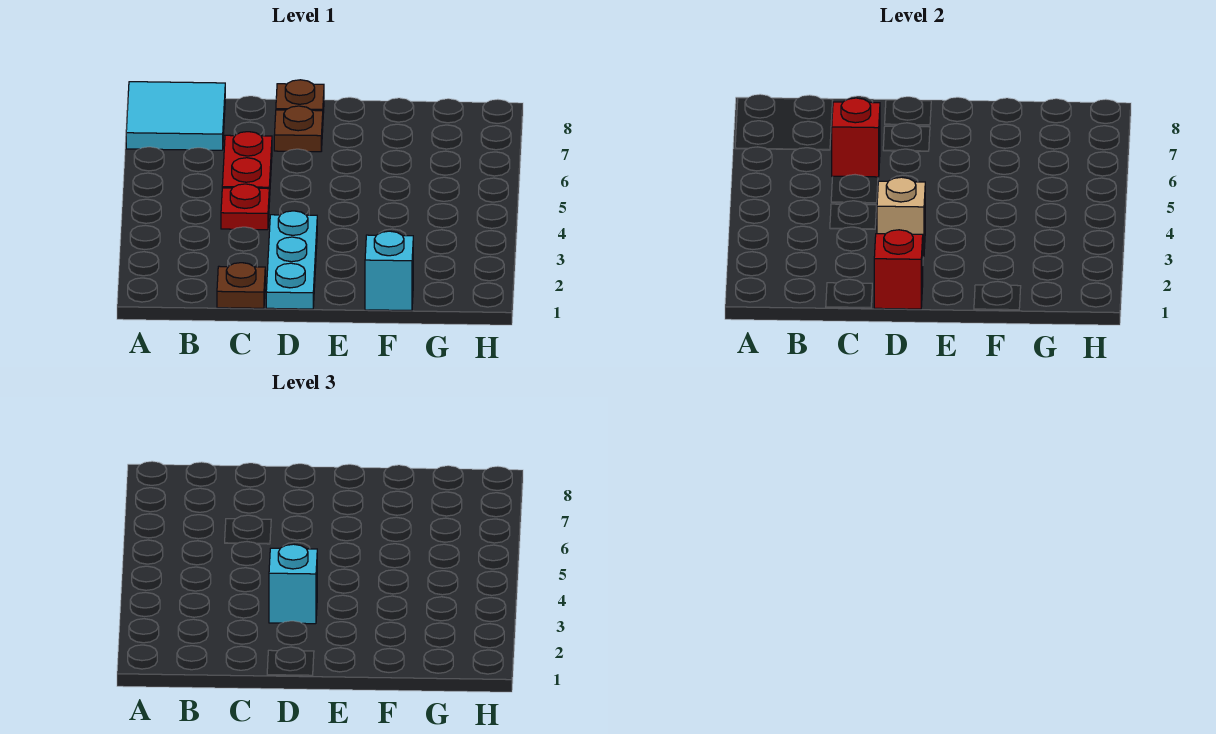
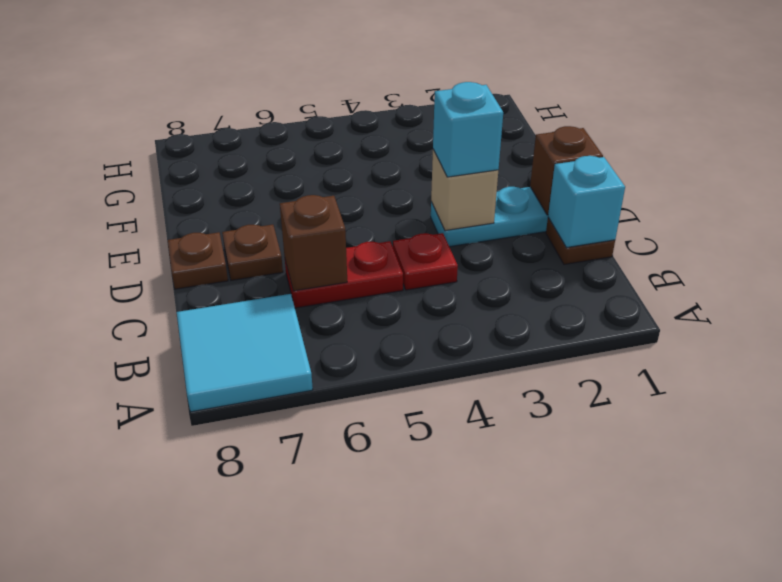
red brick C6 level 2 -> brown brick C6 level 2
red brick D1 level 2 -> brown brick D1 level 2
cyan brick F1 level 1 -> cyan brick C1 level 2

